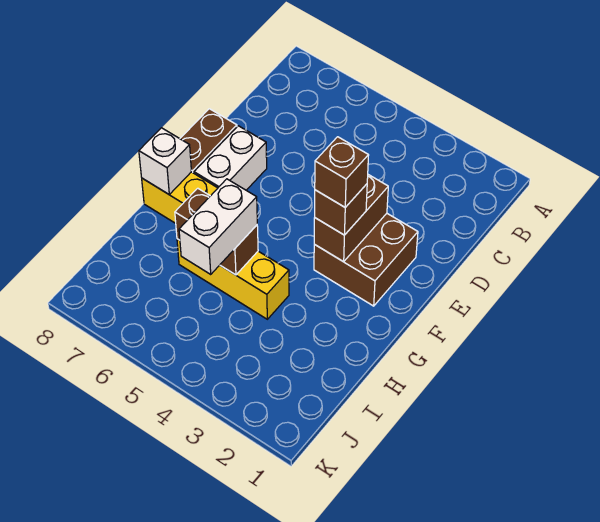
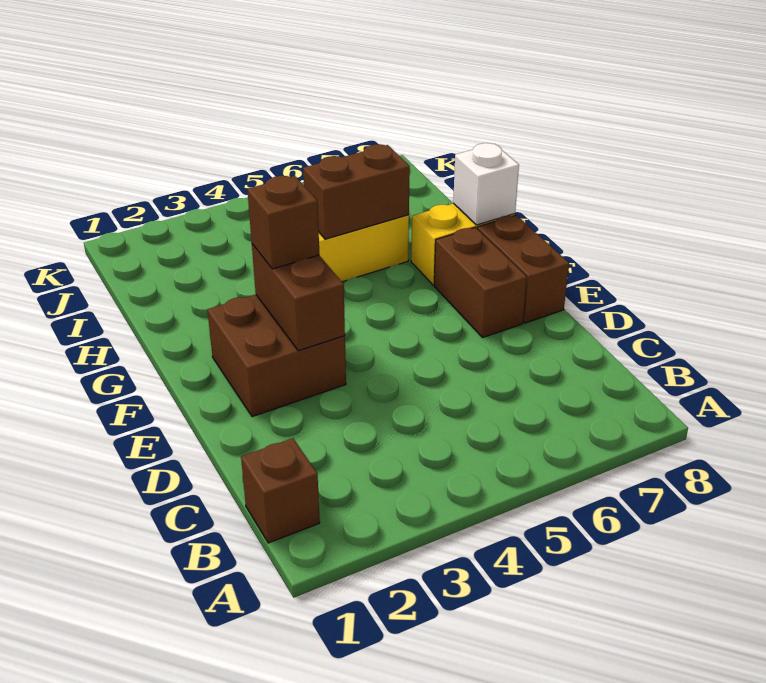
white brick E7:F7 level 1 -> brown brick E7:F7 level 1
brown brick F3 level 4 -> brown brick B1 level 1
white brick H5:I5 level 3 -> none

